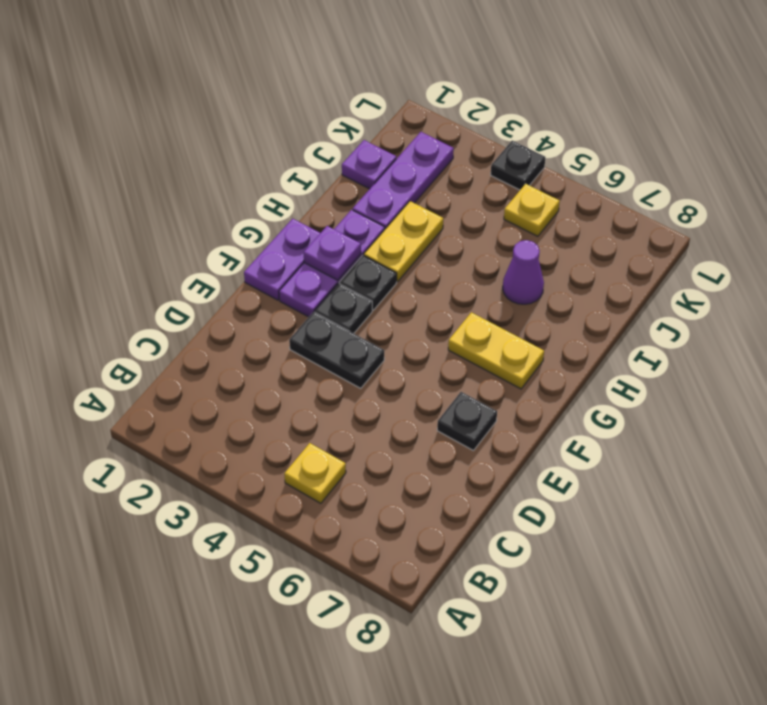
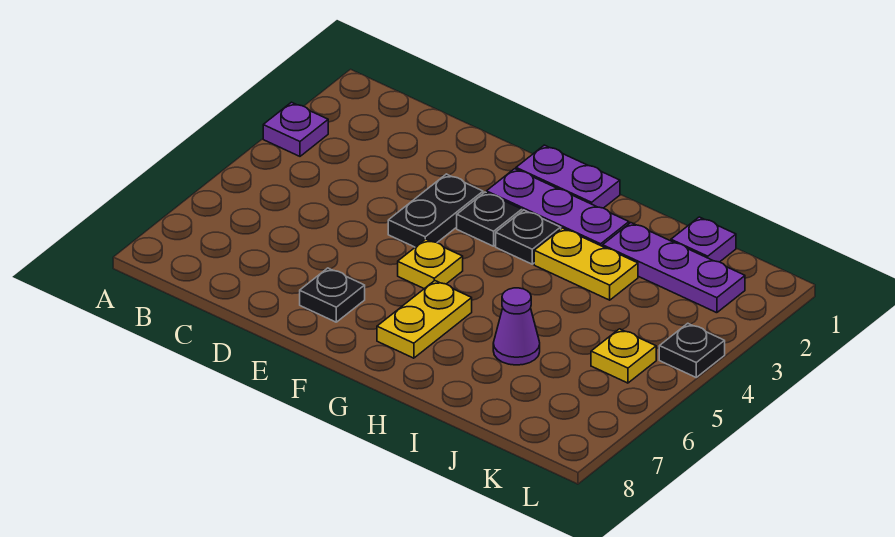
yellow plate B5 level 1 -> yellow plate F5 level 1
purple plate G2 level 2 -> purple plate A3 level 1

